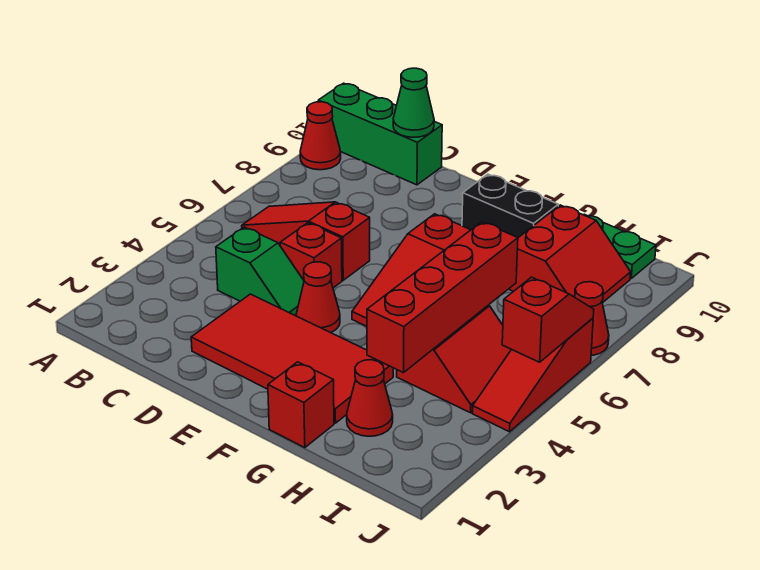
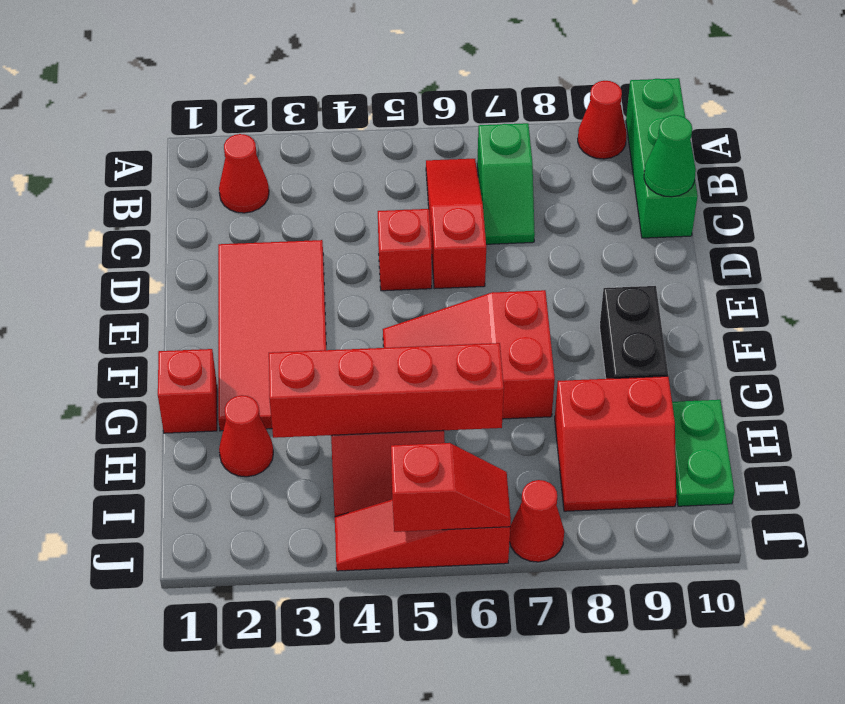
green slope C4:D4 level 1 top C -> green slope B7:C7 level 1 top B
red cone E4 level 1 -> red cone B2 level 1

